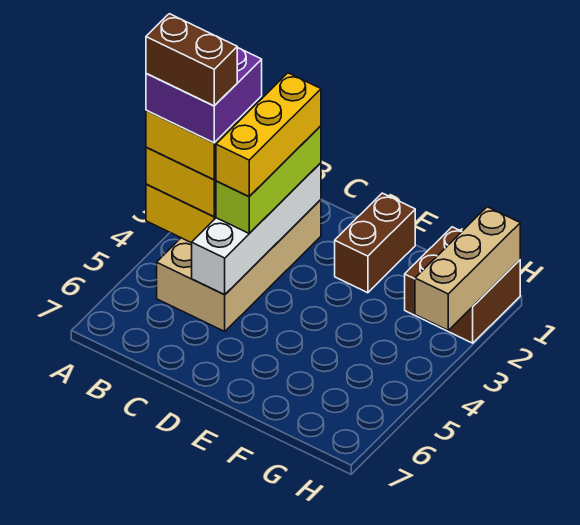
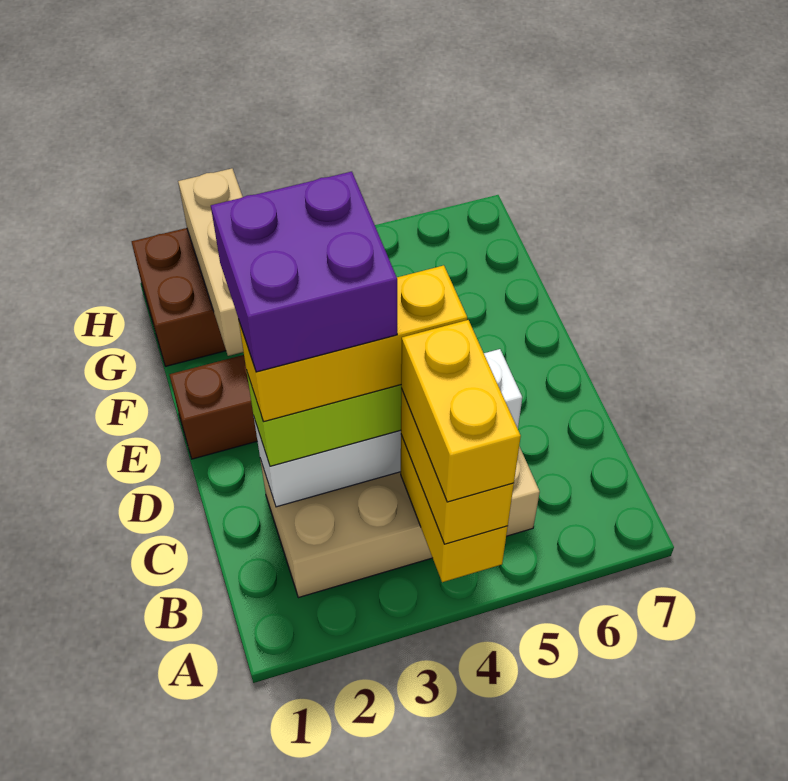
purple brick A3:B4 level 5 -> purple brick C2:D3 level 5
brown brick A4:B4 level 6 -> none
tan brick H1:H3 level 2 -> tan brick F2:H2 level 2

